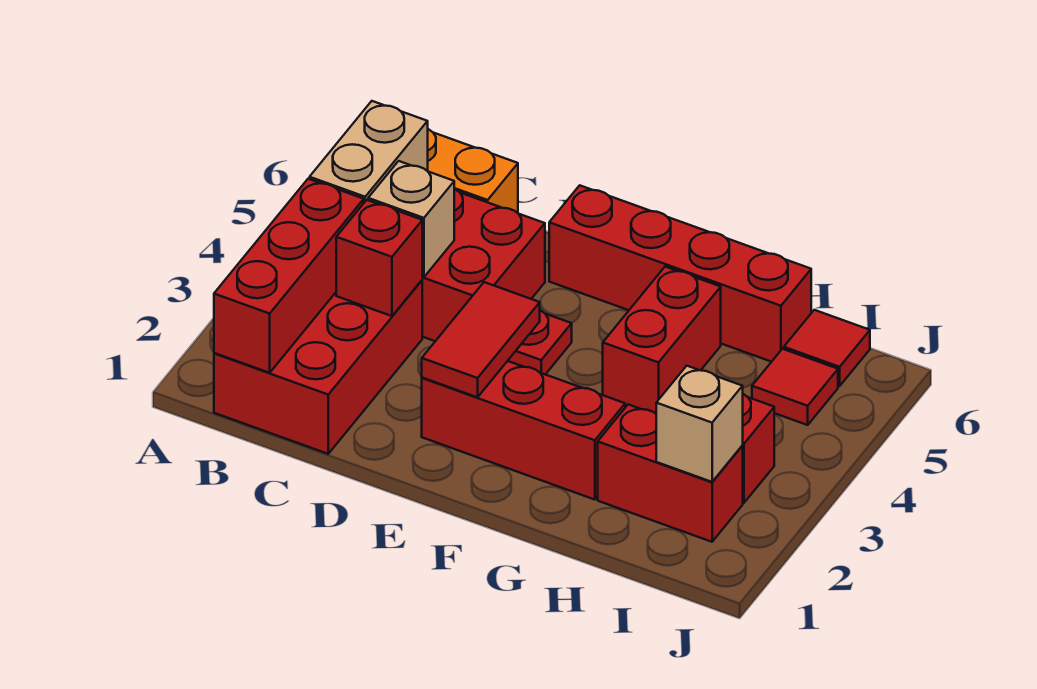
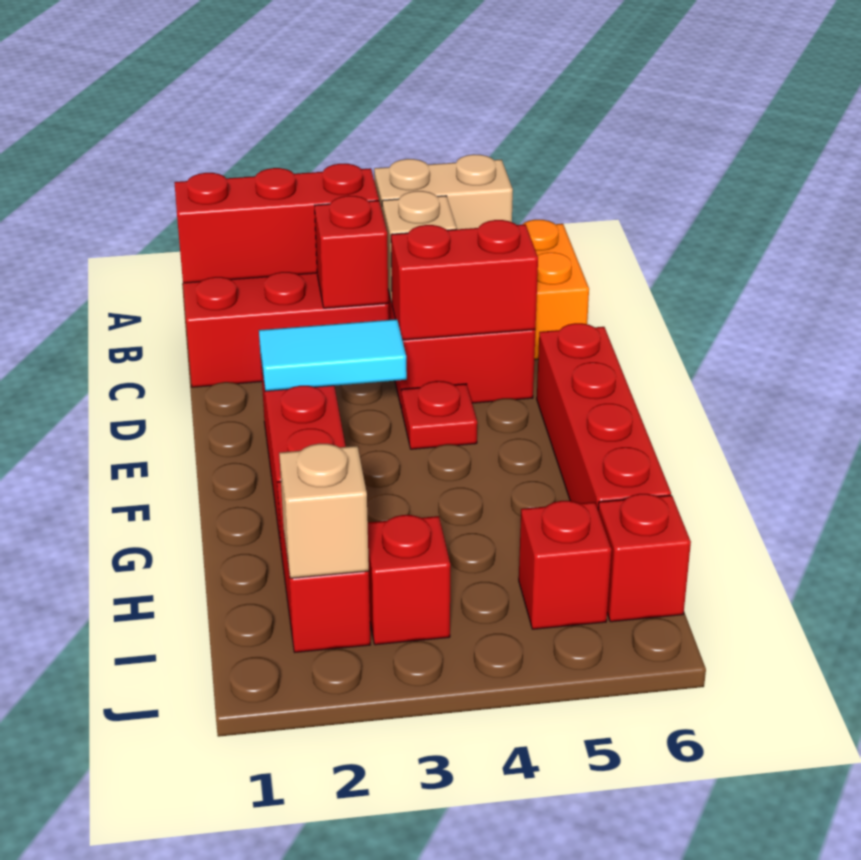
red tile E2:E3 level 2 -> cyan tile E2:E3 level 2
red brick G4:G5 level 1 -> red brick D4:D5 level 2
red tile I5 level 1 -> red brick I5 level 1
red tile I6 level 1 -> red brick I6 level 1

